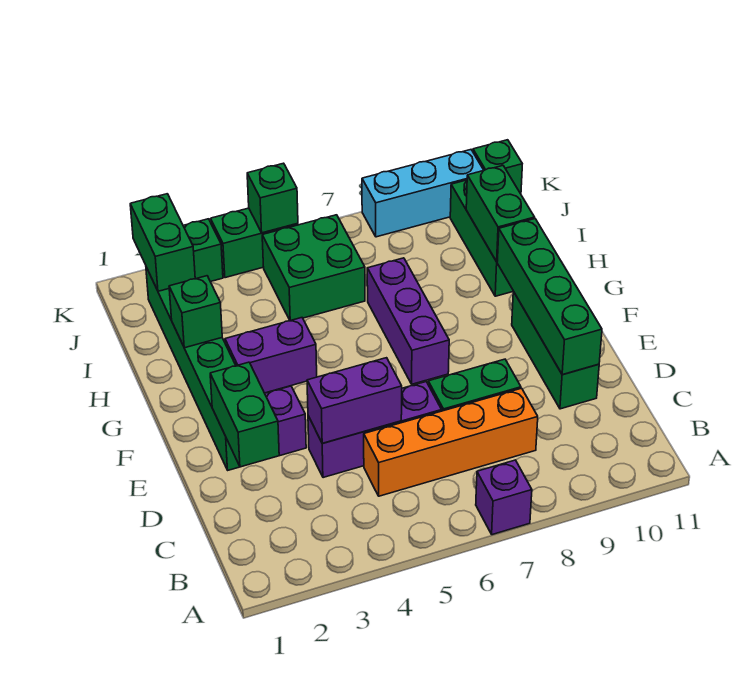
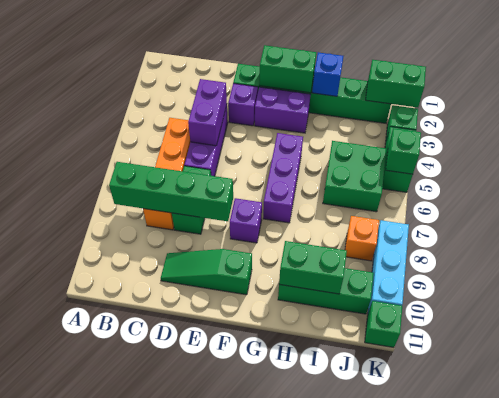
purple brick A7 level 1 -> purple brick F8 level 1
green brick D2:E2 level 2 -> green brick F2:G2 level 2
green brick D10:F10 level 1 -> green slope D10:F10 level 1 top F
green brick D10:G10 level 2 -> green brick B8:E8 level 2
purple brick F7:H7 level 1 -> purple brick G5:G7 level 1
purple brick G3:G4 level 1 -> purple brick F3:G3 level 1
green brick H2 level 2 -> blue brick H2 level 2
none -> orange brick J8 level 1

